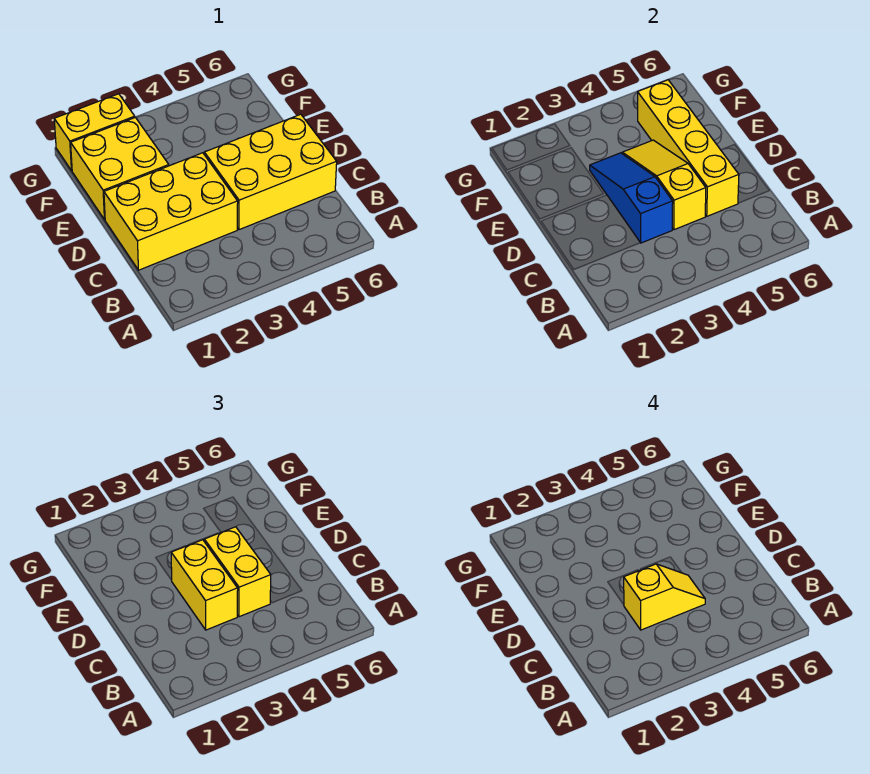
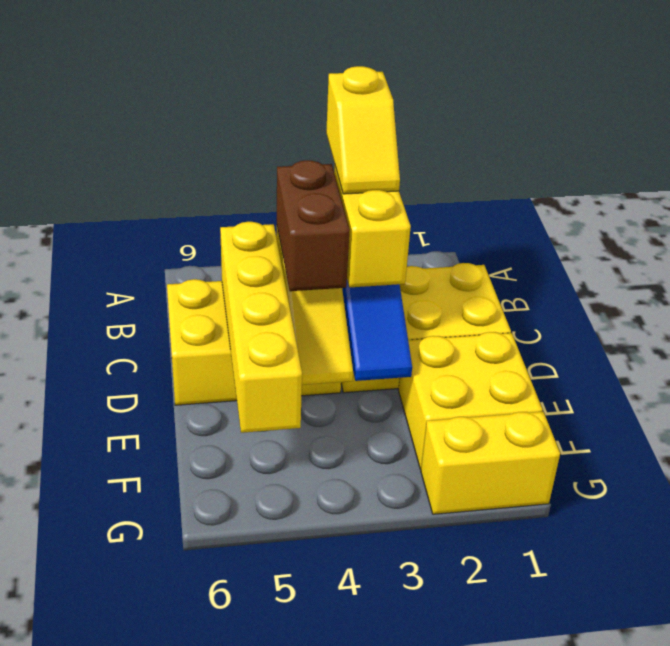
yellow slope C3:C4 level 4 top 3 -> yellow slope B3:C3 level 4 top B
yellow brick C4:D4 level 3 -> brown brick C4:D4 level 3

